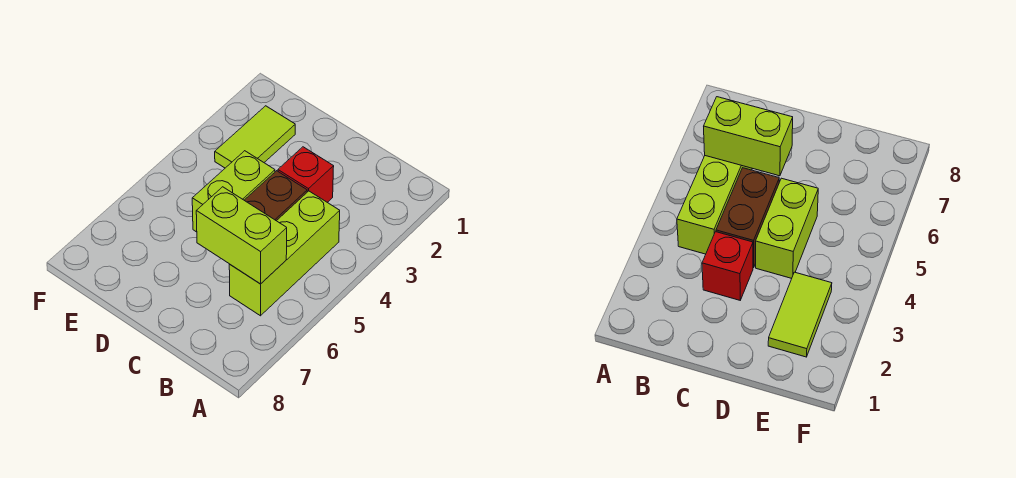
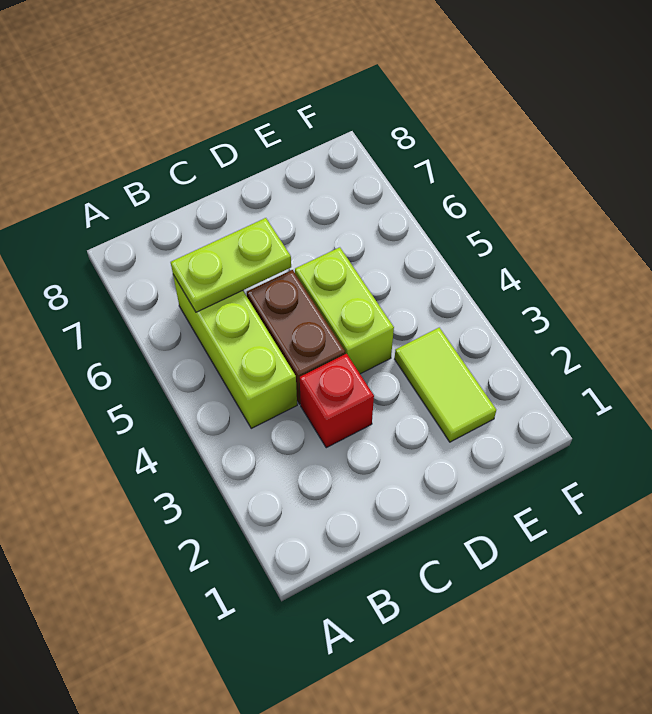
lime brick B6:C6 level 2 -> lime plate B6:C6 level 2

